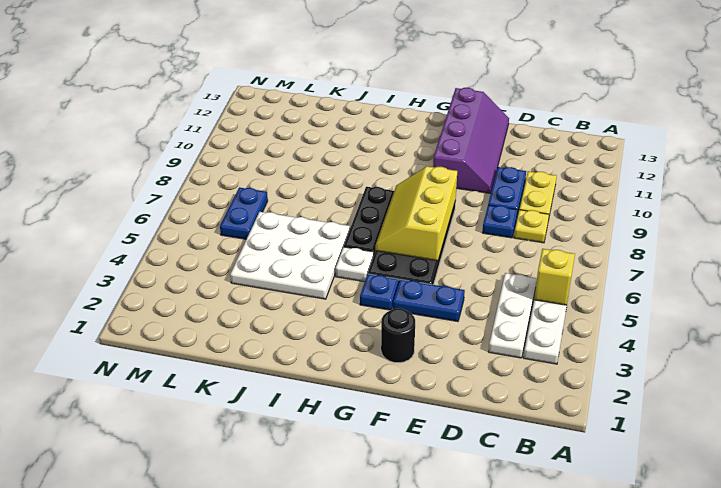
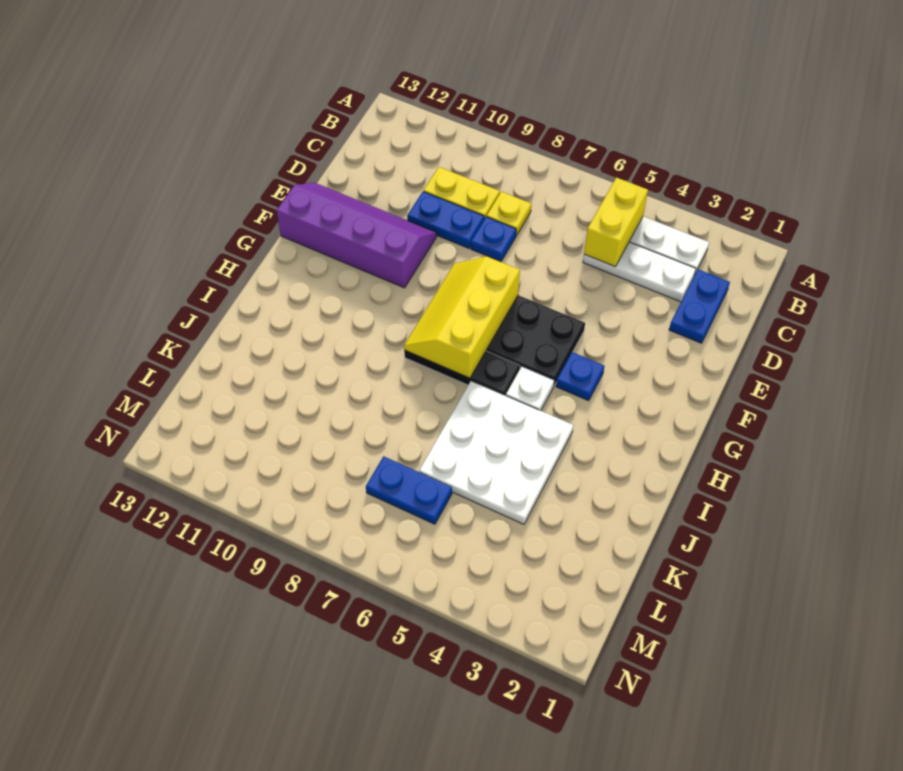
yellow brick B5 level 2 -> yellow brick B5:C5 level 2
blue plate E4:F4 level 1 -> blue plate C2:D2 level 1
black round brick F2 level 1 -> none
yellow slope F6:G8 level 2 top F -> yellow slope F7:H8 level 2 top 7

